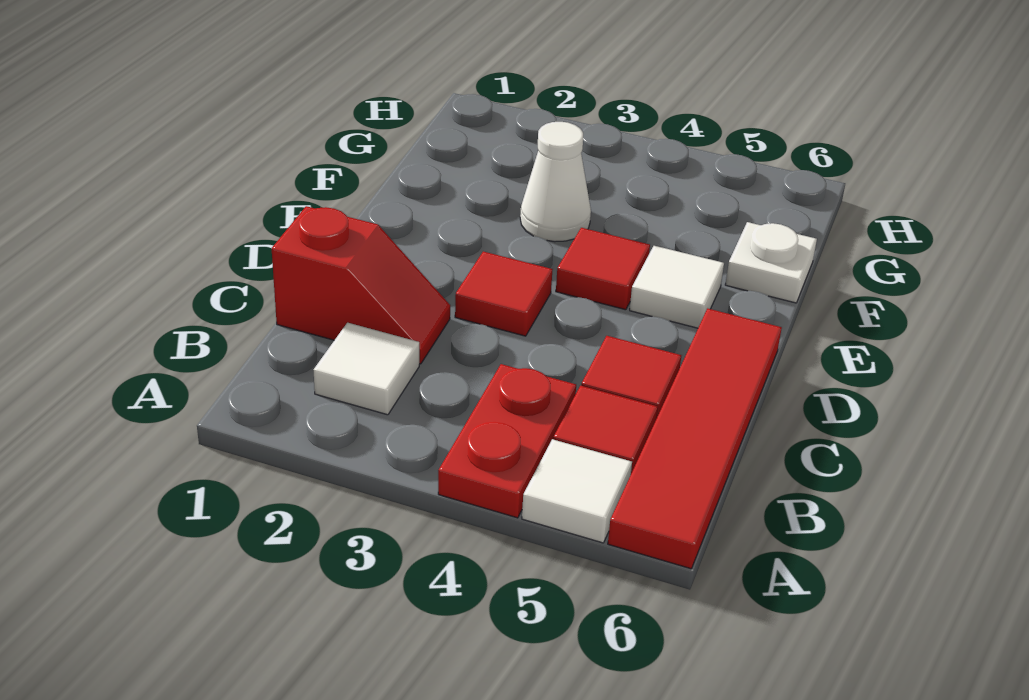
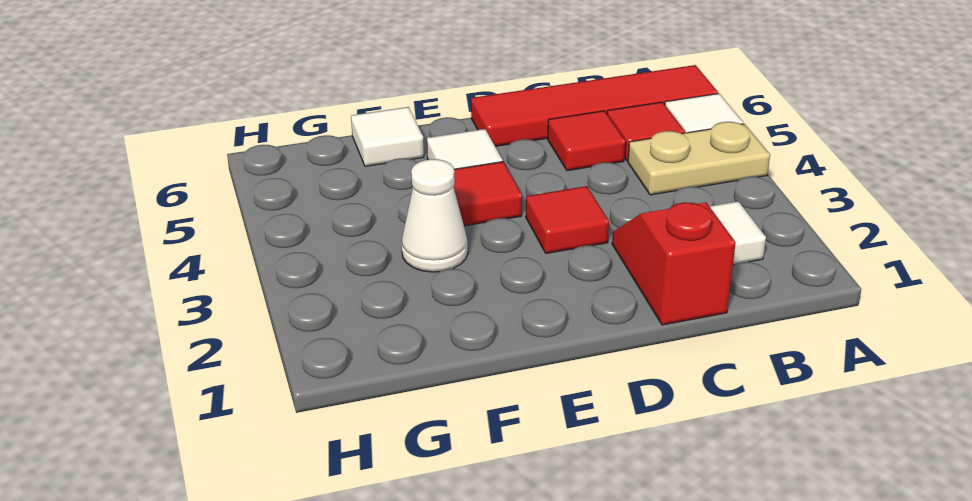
red plate A4:B4 level 1 -> tan plate A4:B4 level 1
white plate F6 level 1 -> white tile F6 level 1

